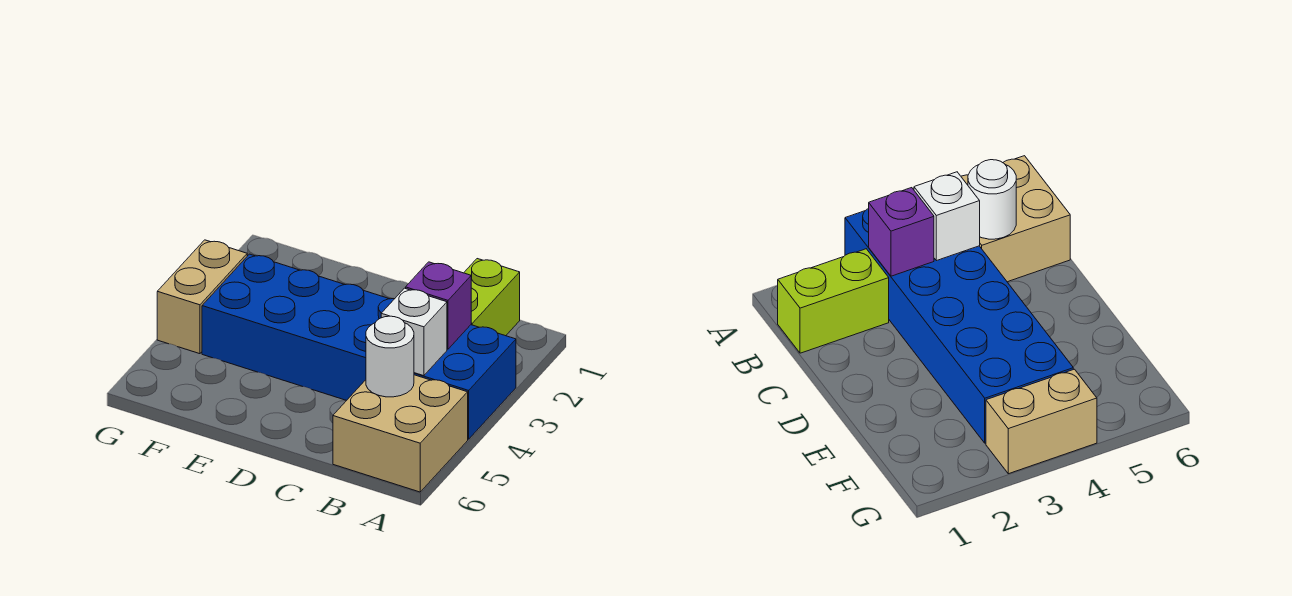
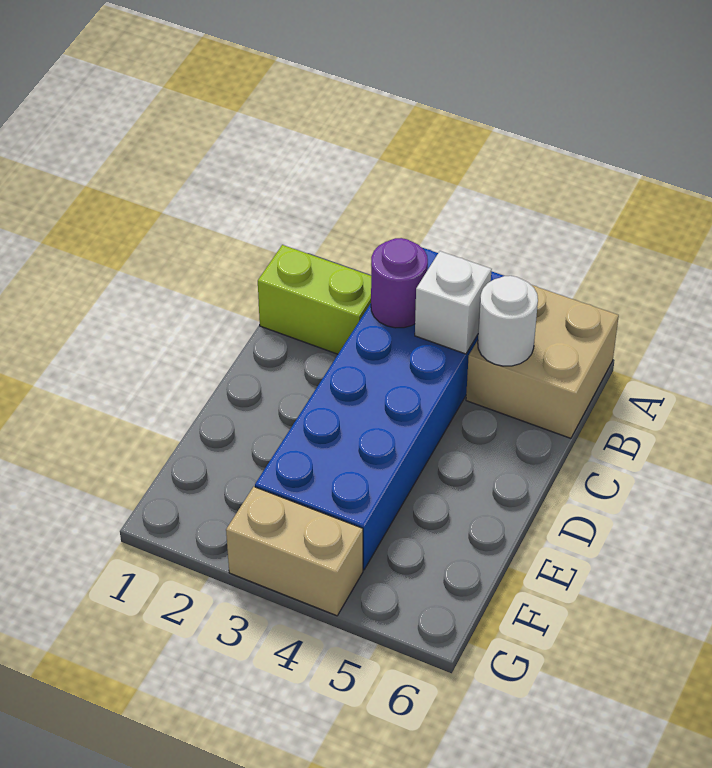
purple brick B3 level 2 -> purple round brick B3 level 2

